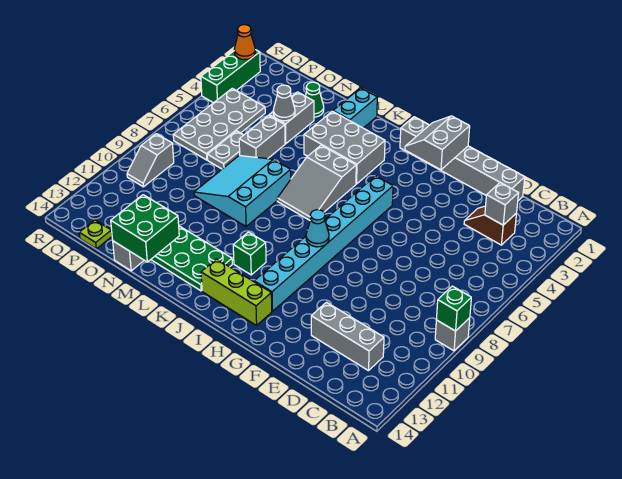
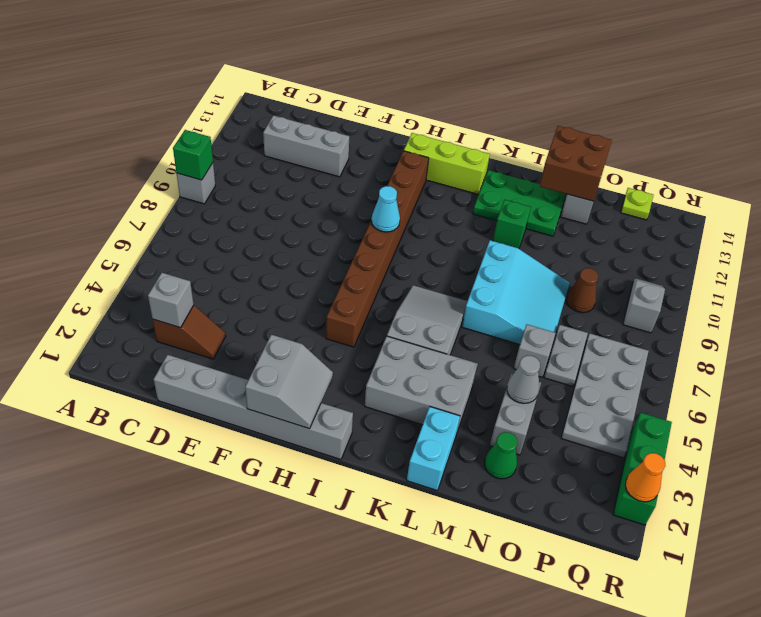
cyan brick H5:H12 level 1 -> brown brick H5:H12 level 1
green brick J11 level 1 -> green brick L11 level 1
green brick M13:N14 level 2 -> brown brick M13:N14 level 2
grey brick N5:N6 level 1 -> grey brick N6 level 1
none -> brown cone O9 level 1

